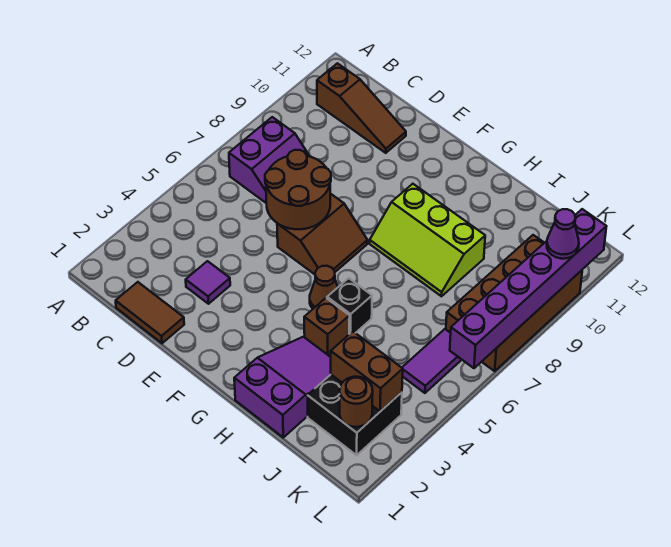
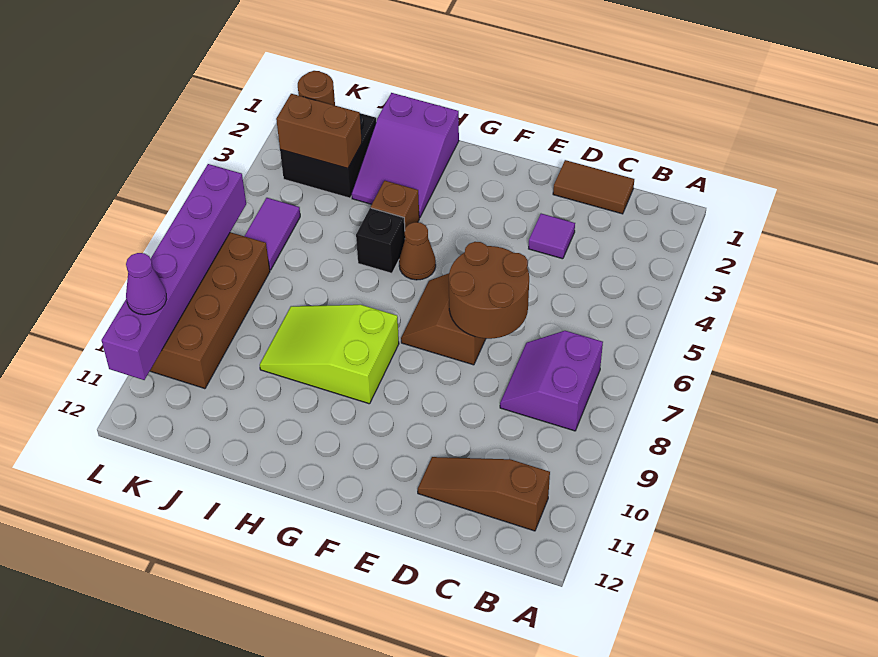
lime slope G8:I9 level 1 top 9 -> lime slope G8:I9 level 1 top G

